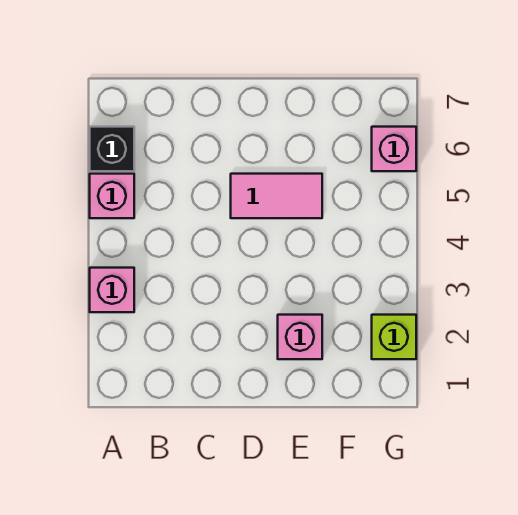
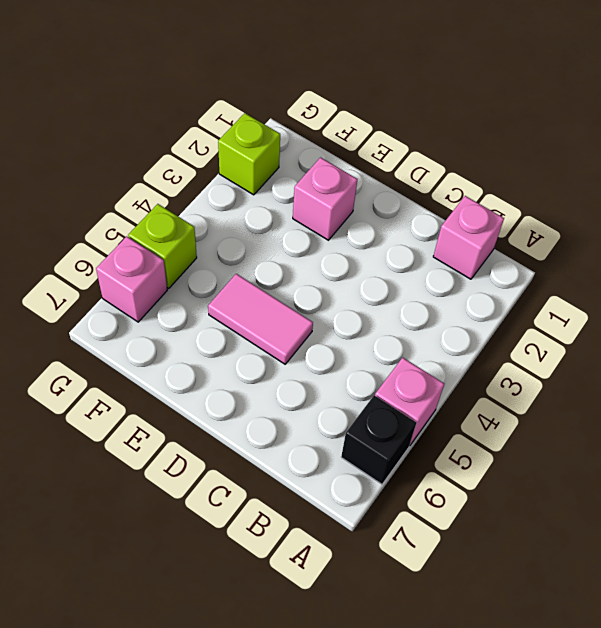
pink brick A3 level 1 -> pink brick B1 level 1
none -> lime brick G5 level 1

